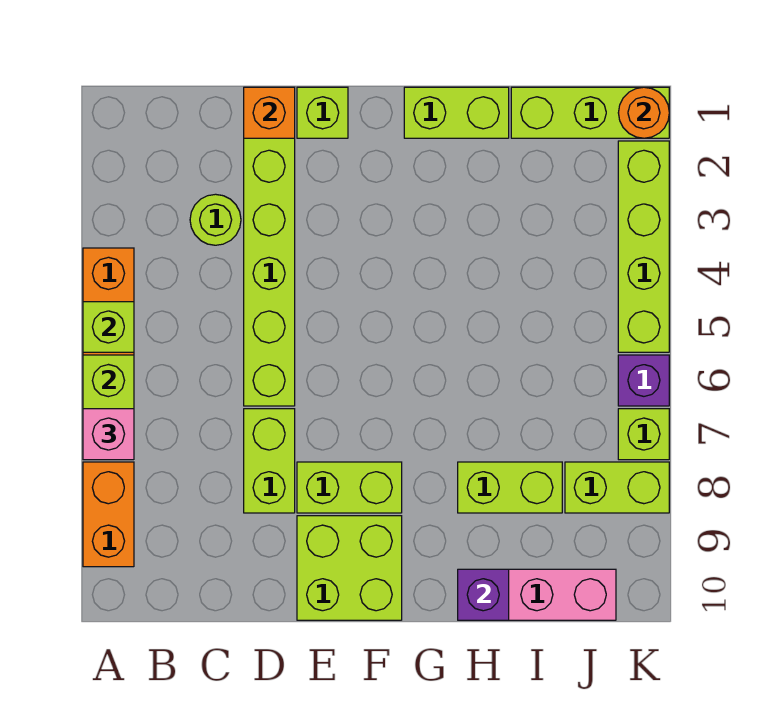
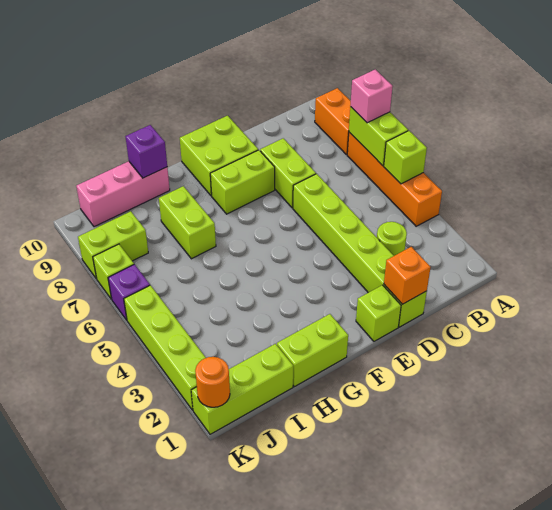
lime brick H8:I8 level 1 -> lime brick H7:H8 level 1

